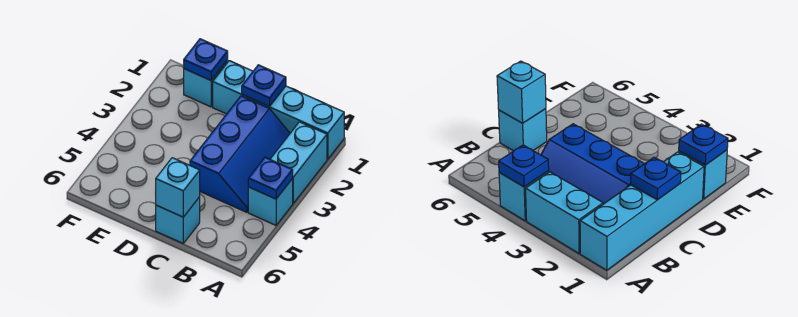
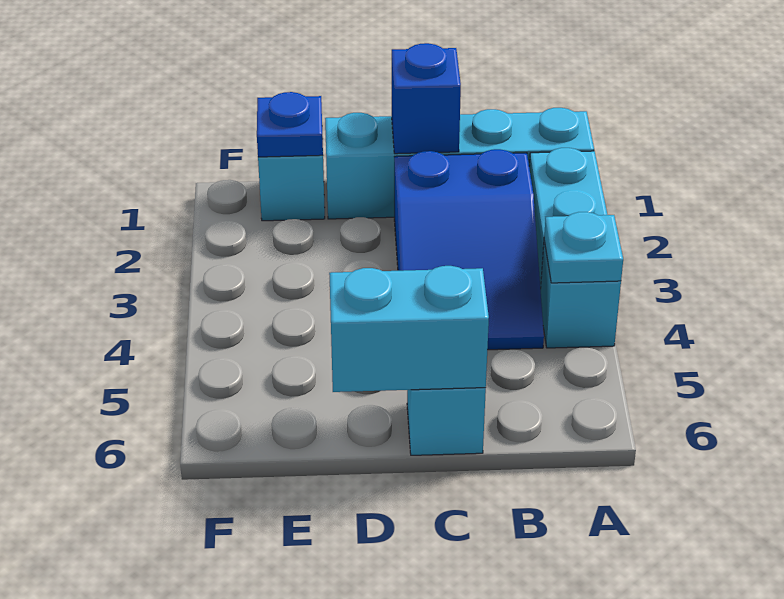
blue plate A4 level 2 -> cyan plate A4 level 2
blue slope B2:C4 level 1 top C -> blue slope B2:C4 level 1 top 2
blue plate C1 level 2 -> blue brick C1 level 2
cyan brick C6 level 2 -> cyan brick C6:D6 level 2

